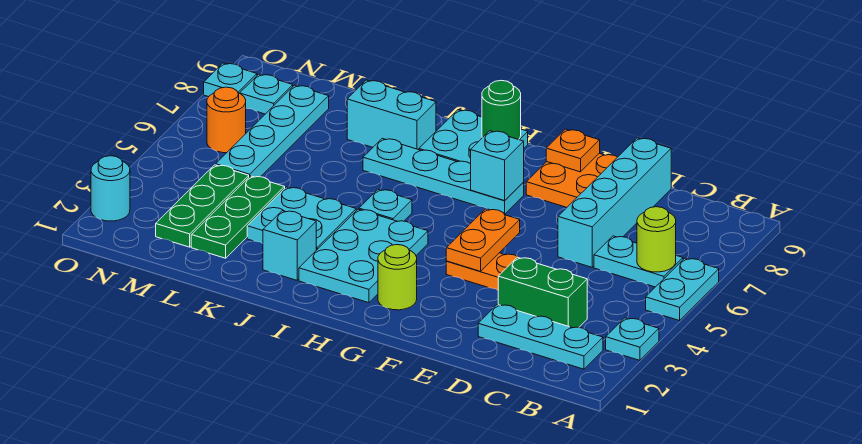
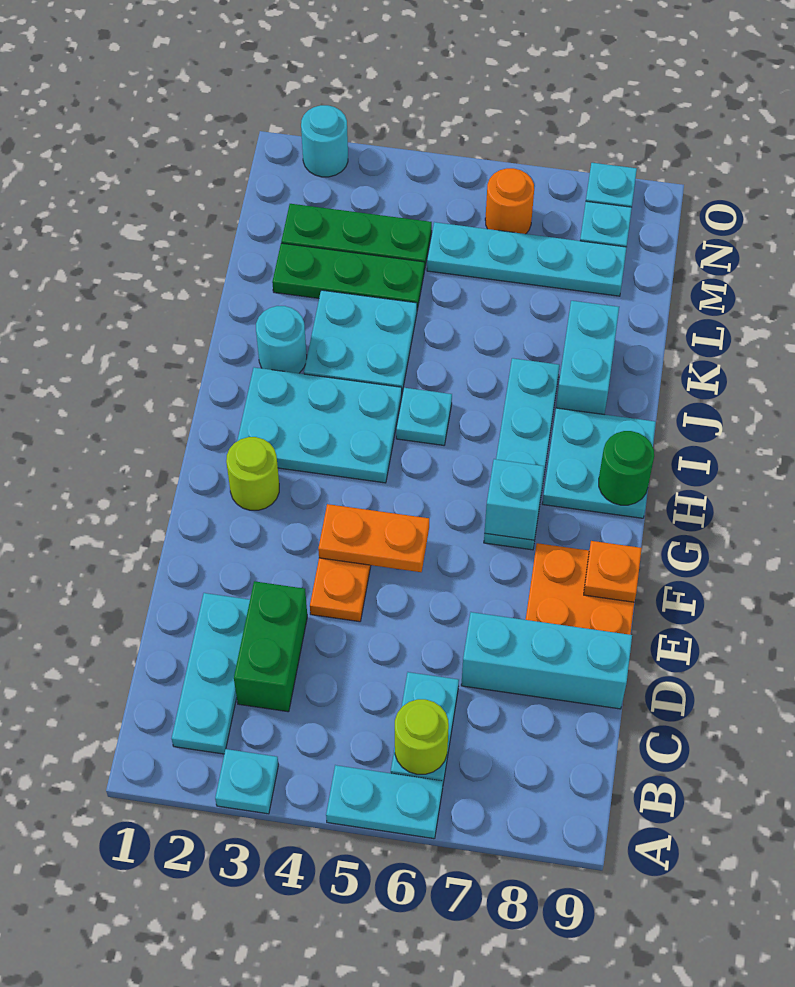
cyan brick D6:D9 level 1 -> cyan brick D7:D9 level 1
cyan brick J2 level 1 -> cyan round brick J2 level 1

